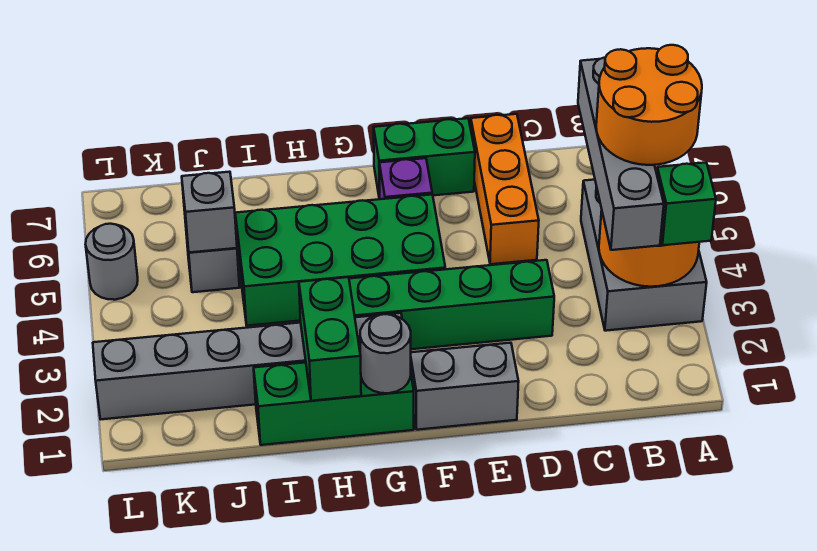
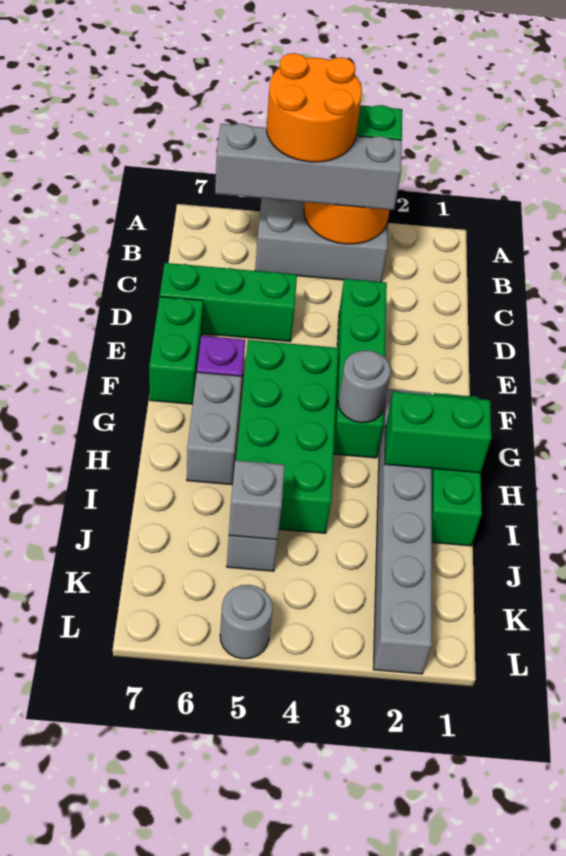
orange brick D5:D7 level 1 -> green brick D5:D7 level 1
grey brick E1:F1 level 1 -> grey brick G6:H6 level 1
grey round brick G1 level 2 -> grey round brick G3 level 2

